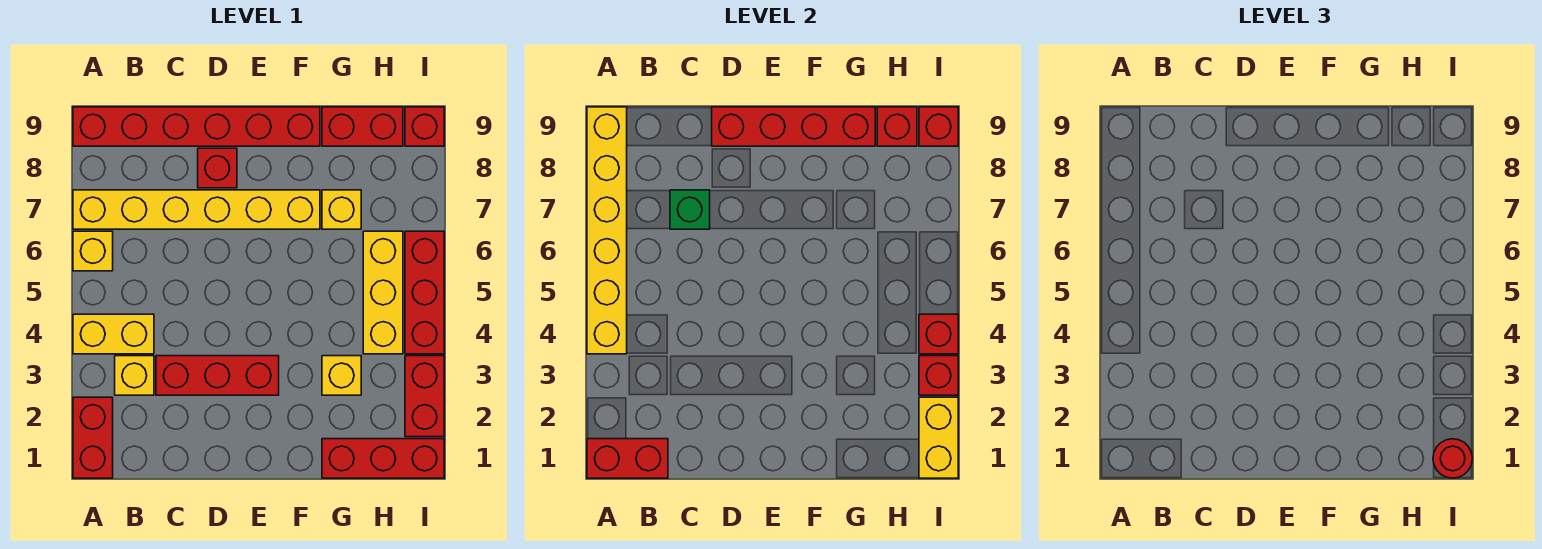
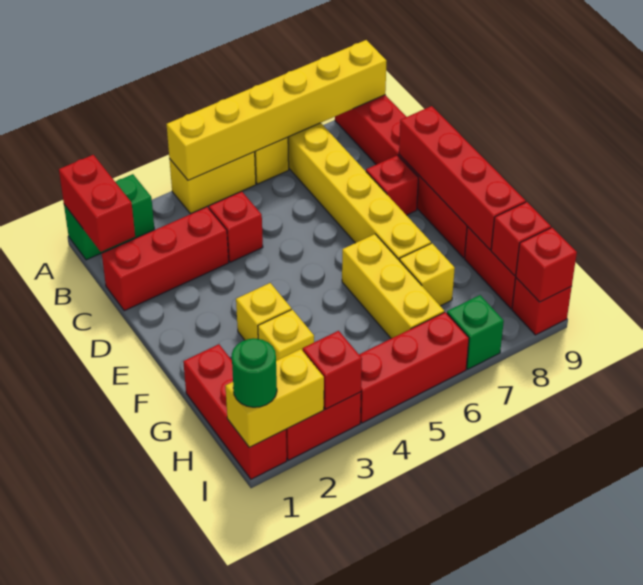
red brick A1:A2 level 1 -> green brick A1:A2 level 1
yellow brick A4:B4 level 1 -> yellow brick A4:A5 level 1
yellow brick B3 level 1 -> yellow brick F3 level 1
red brick C3:E3 level 1 -> red brick C1:C3 level 1
green brick C7 level 2 -> green brick I7 level 1
yellow brick H4:H6 level 1 -> yellow brick F6:H6 level 1
red round brick I1 level 3 -> green round brick I1 level 3
red brick I4 level 2 -> red brick C4 level 1

